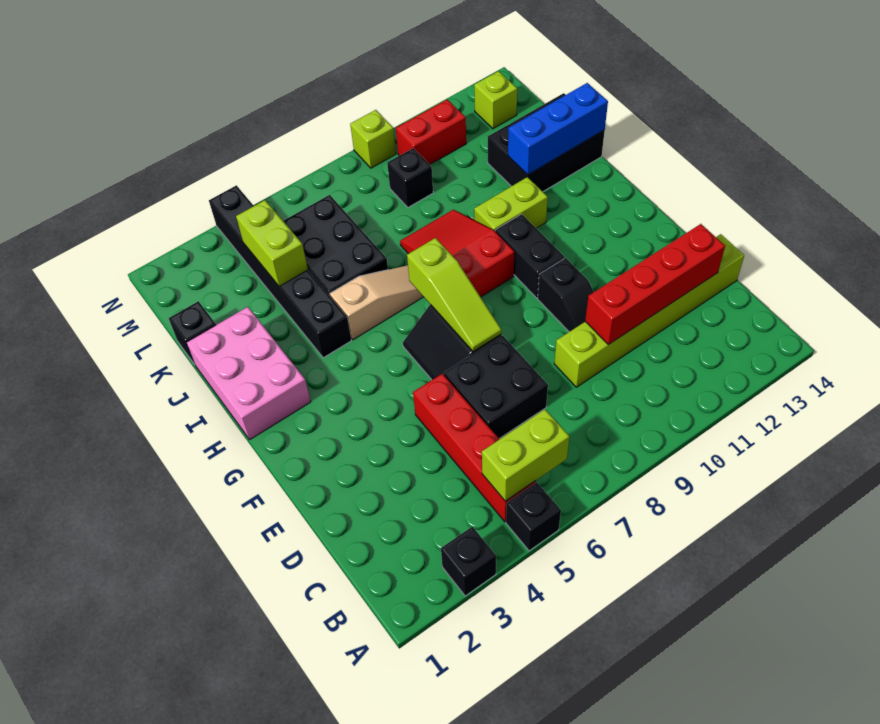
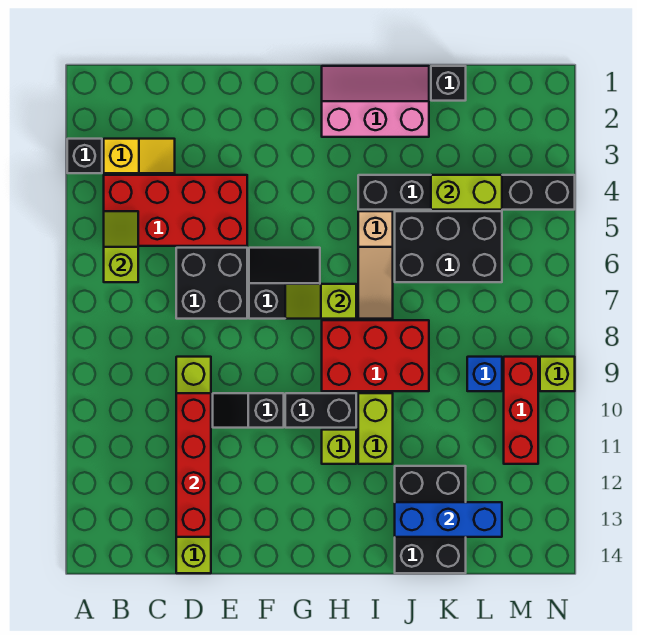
black brick A5 level 1 -> none
none -> yellow slope B3:C3 level 1 top B
red brick B5:E5 level 1 -> red brick B4:E5 level 1
lime brick B5:B6 level 2 -> lime slope B5:B6 level 2 top 6
lime slope F7:H7 level 2 top H -> lime slope G7:H7 level 2 top H
pink brick H1:J2 level 1 -> pink slope H1:J2 level 1 top 2
red slope H8:J9 level 1 top H -> red brick H8:J9 level 1
blue brick J12:J14 level 2 -> blue brick J13:L13 level 2
black brick L9 level 1 -> blue brick L9 level 1
red brick M10:M11 level 1 -> red brick M9:M11 level 1
lime brick M13 level 1 -> lime brick H11 level 1

